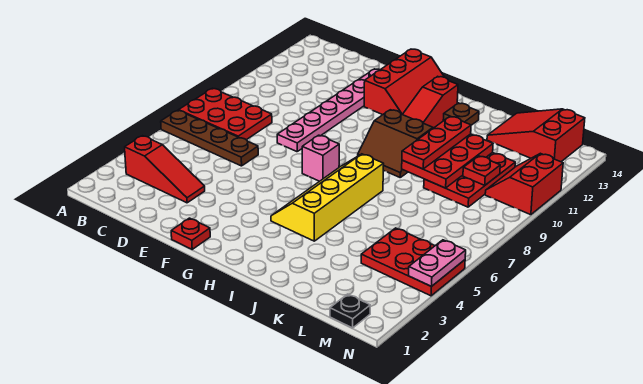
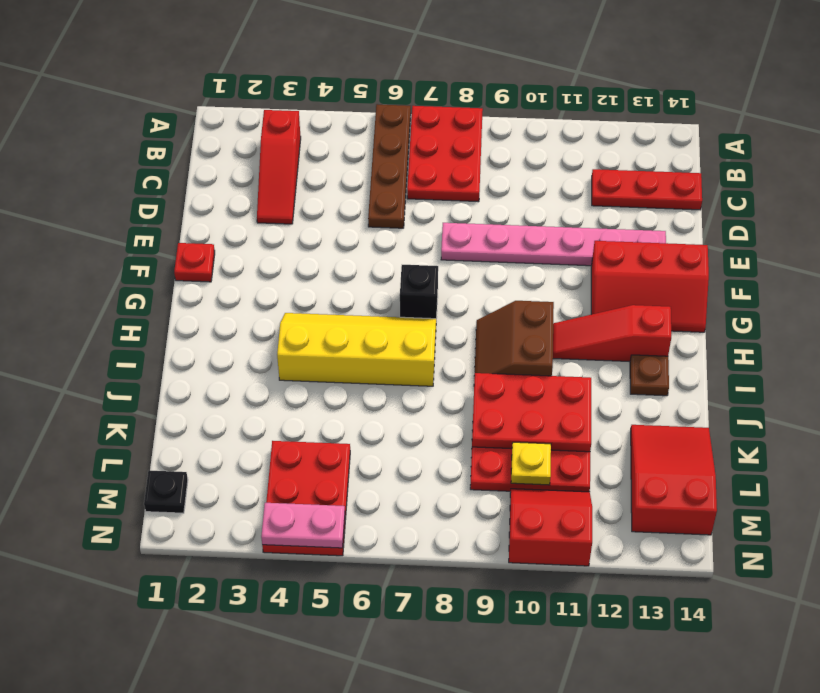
pink brick G7 level 1 -> black brick G7 level 1
red plate J9:J11 level 3 -> red plate C12:C14 level 1
red plate L10 level 2 -> yellow plate L10 level 2

